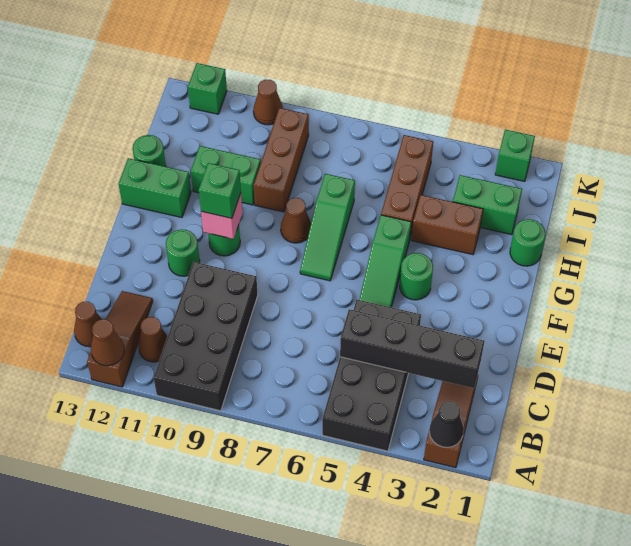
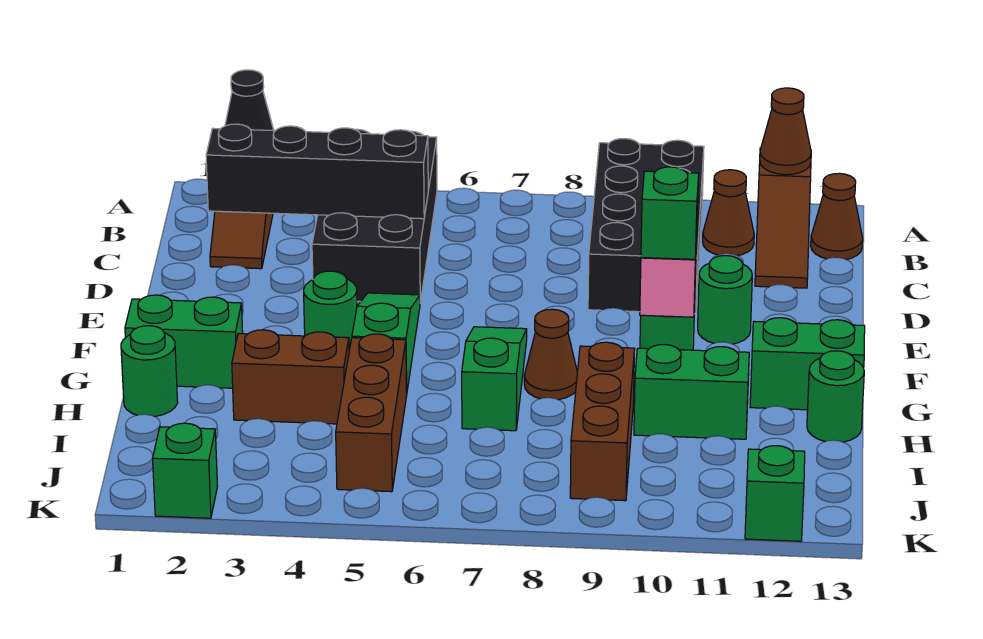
green brick I2:I3 level 1 -> green brick G1:G2 level 1
brown cone K10 level 1 -> none

